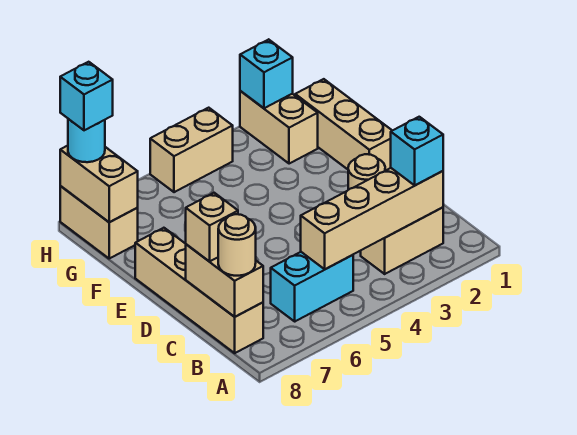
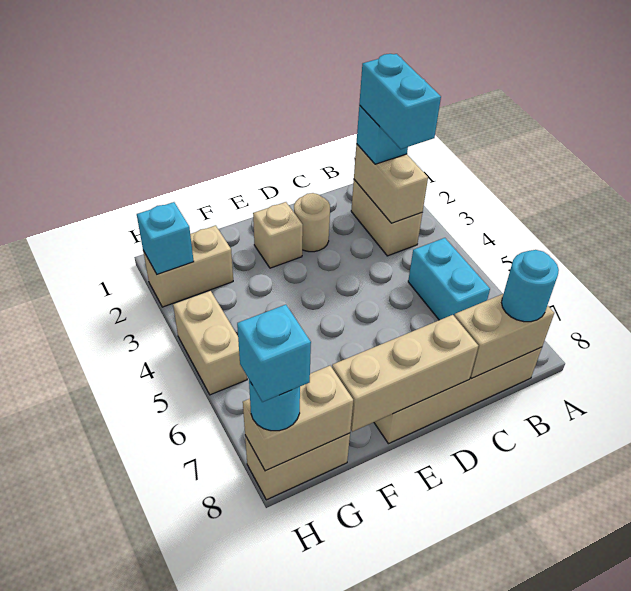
tan brick B2:B5 level 2 -> tan brick B2:B3 level 2
none -> cyan brick B2:B3 level 4
tan round brick B8 level 3 -> cyan round brick B8 level 3
tan brick C8 level 3 -> tan brick E2 level 1
tan brick E1:G1 level 1 -> tan brick D8:F8 level 2

